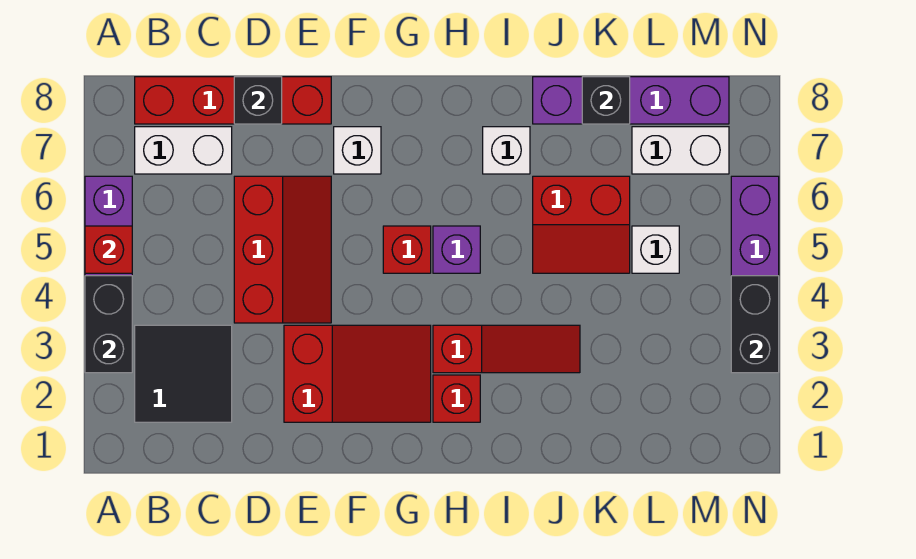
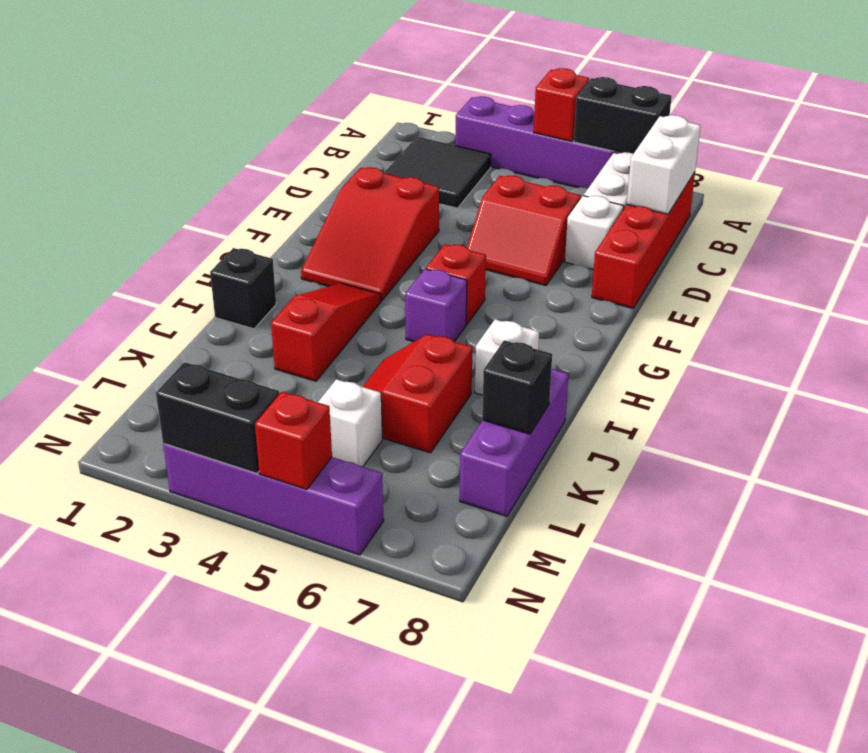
black brick A3:A4 level 2 -> black brick A6:A7 level 2
red slope D4:E6 level 1 top D -> red slope D5:E6 level 1 top D
black brick D8 level 2 -> black brick I1 level 1
white brick F7 level 1 -> white brick D7 level 1
red brick H2 level 1 -> red brick N5 level 2
red slope H3:J3 level 1 top H -> red slope H3:J3 level 1 top J
purple brick J8:M8 level 1 -> purple brick J8:L8 level 1
white brick L7:M7 level 1 -> white brick B8:C8 level 2

